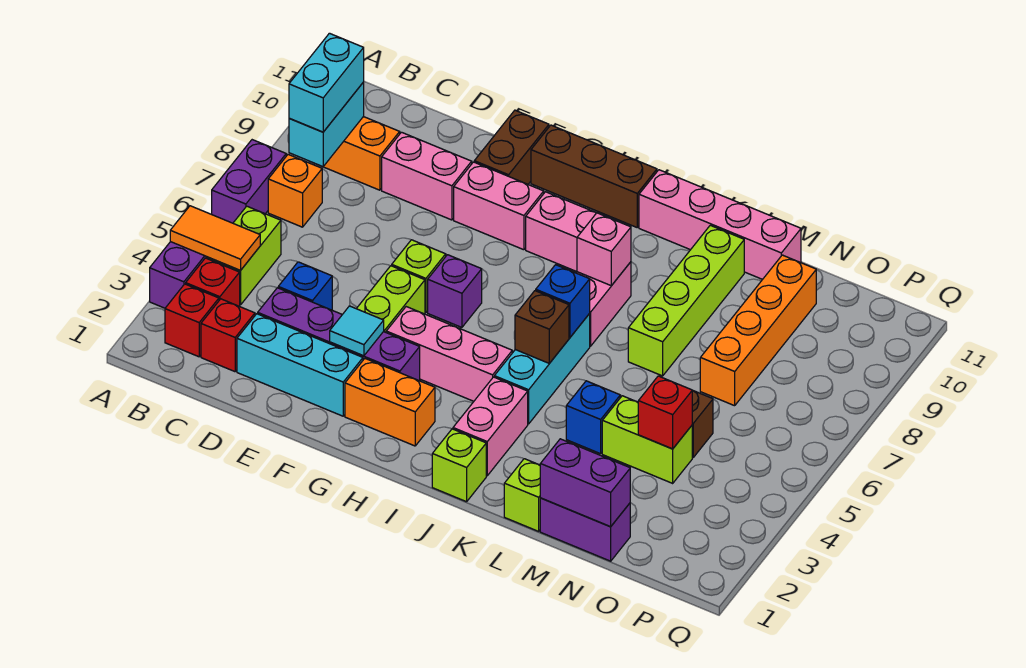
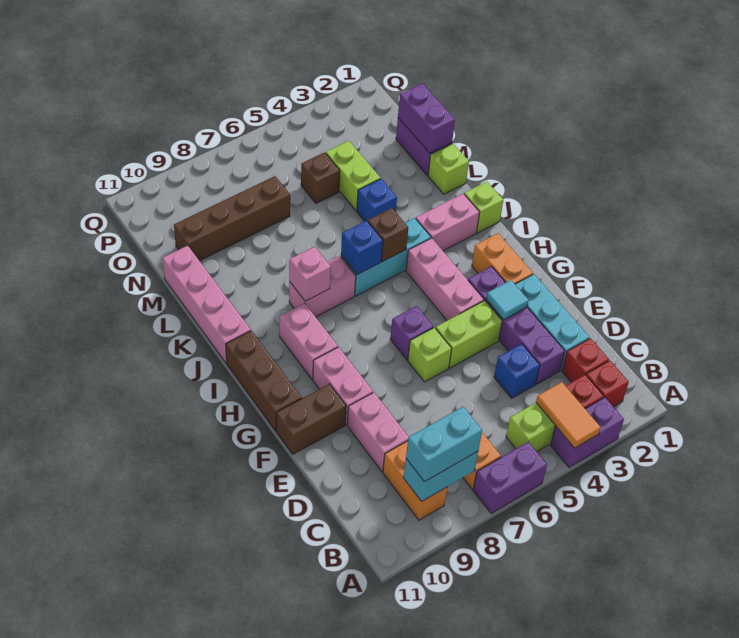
lime brick L7:L10 level 1 -> none
red brick N4 level 2 -> none
orange brick N7:N10 level 1 -> brown brick N7:N10 level 1

